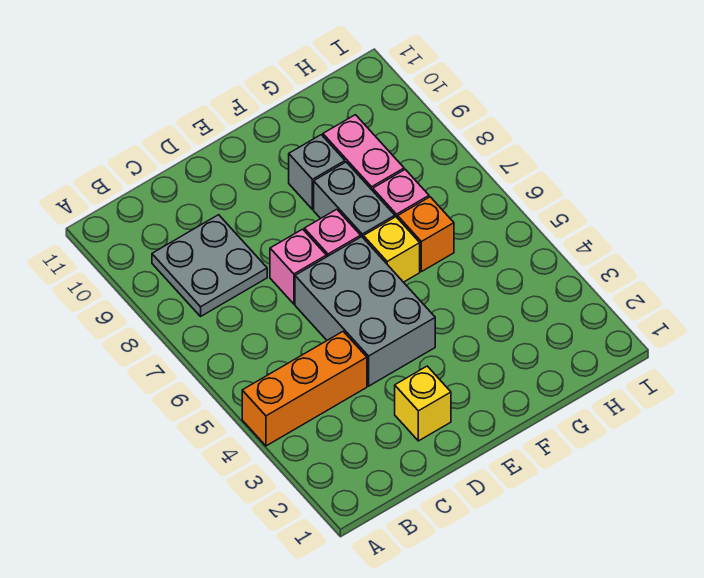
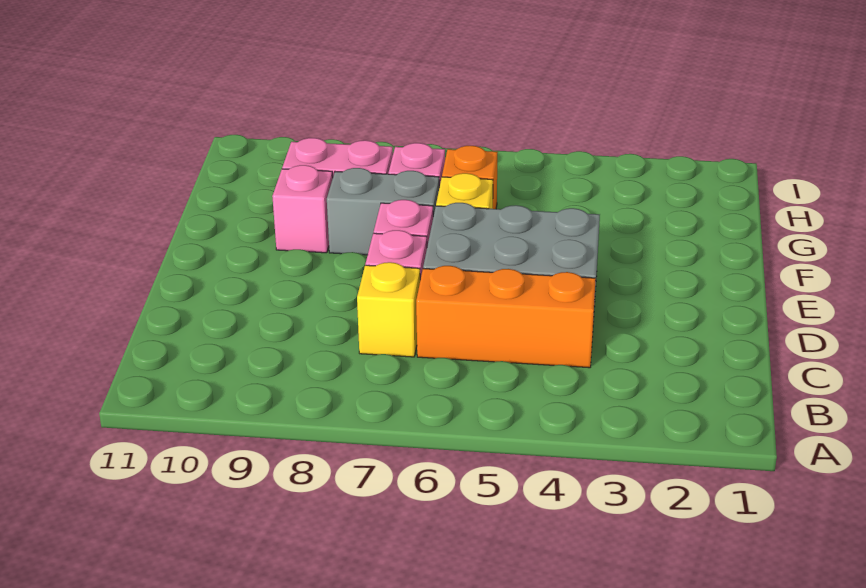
orange brick A4:C4 level 1 -> orange brick C4:C6 level 1
grey plate B8:C9 level 1 -> none
yellow brick D2 level 1 -> yellow brick C7 level 1
grey brick F9 level 1 -> pink brick F9 level 1

